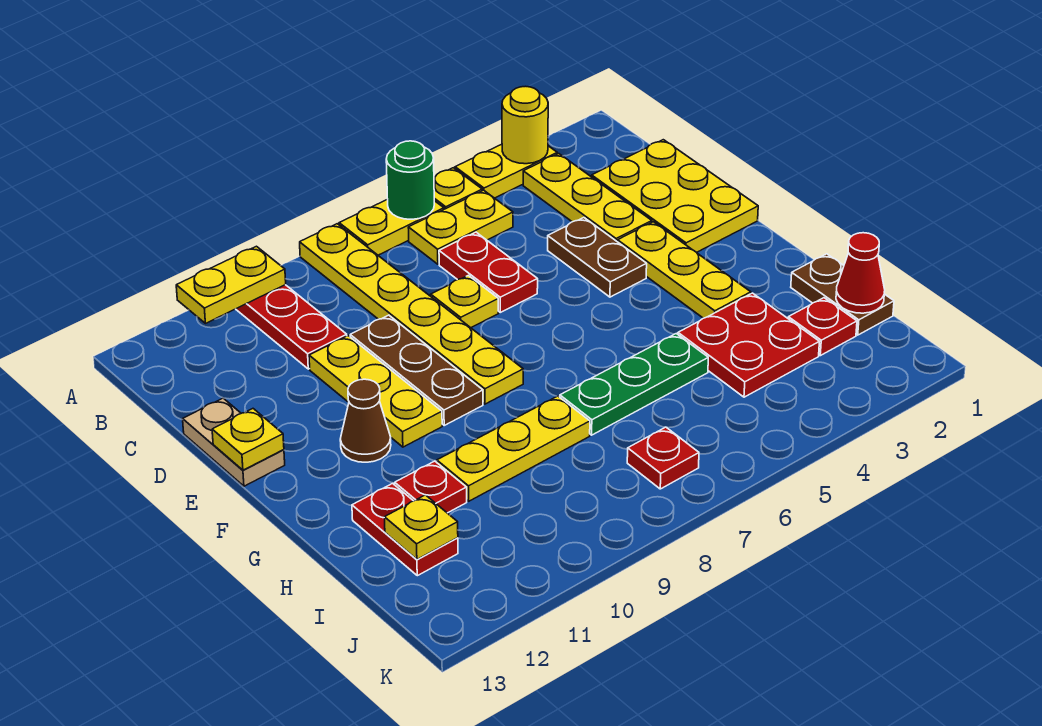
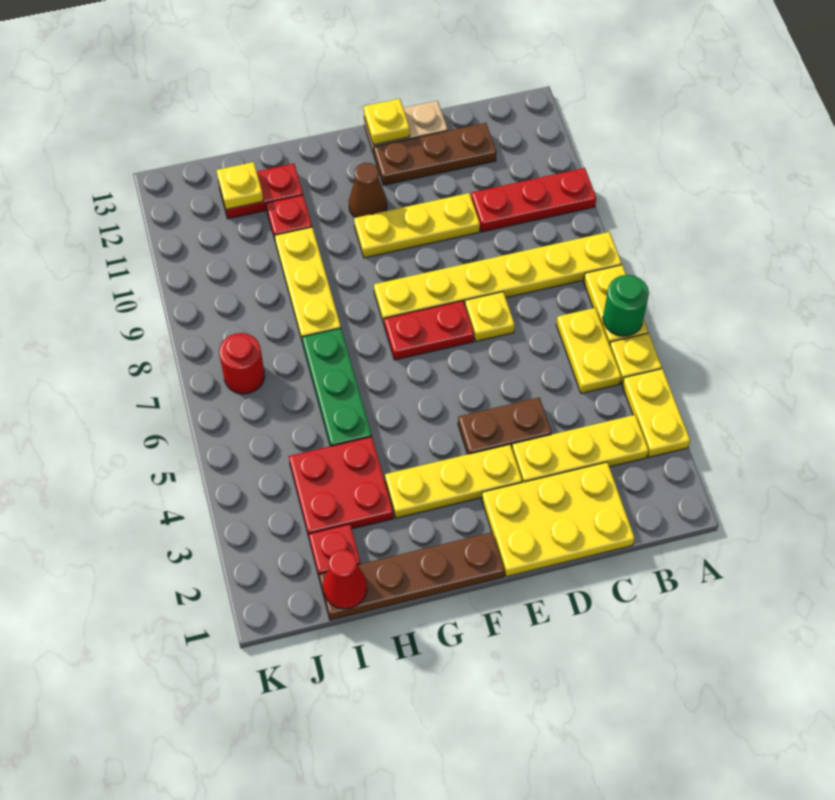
yellow round brick A3 level 2 -> none
yellow plate A10:A11 level 2 -> none
red plate C6:D6 level 1 -> red plate E7:F7 level 1
brown plate D9:F9 level 1 -> brown plate C12:E12 level 1
brown plate H1:I1 level 1 -> brown plate F1:I1 level 1
red plate J7 level 1 -> red round brick J7 level 1

